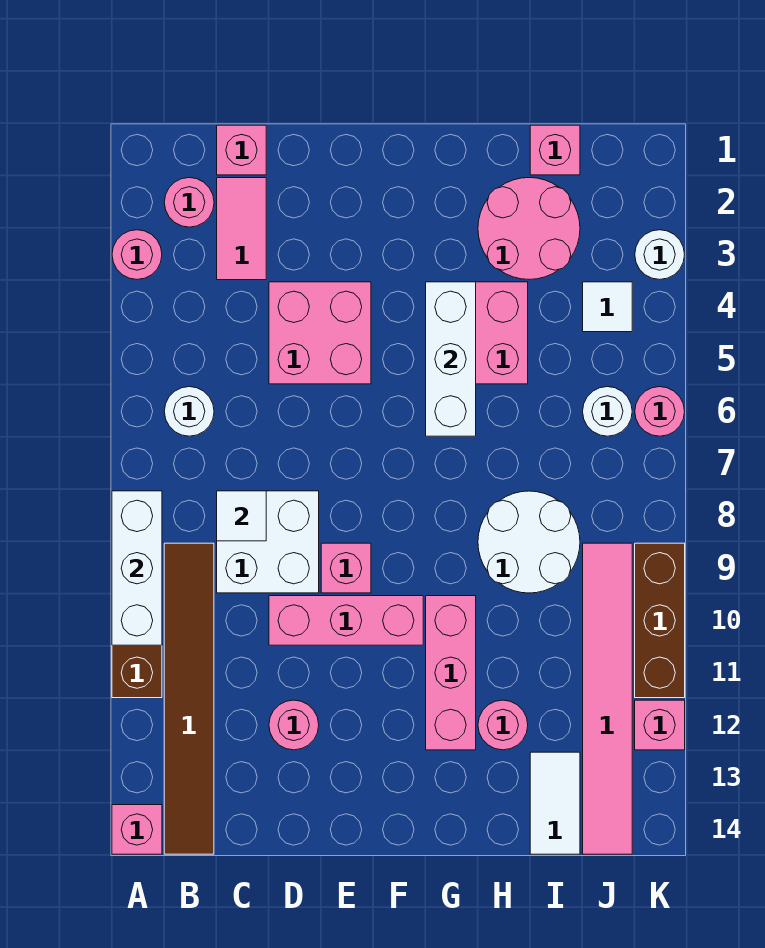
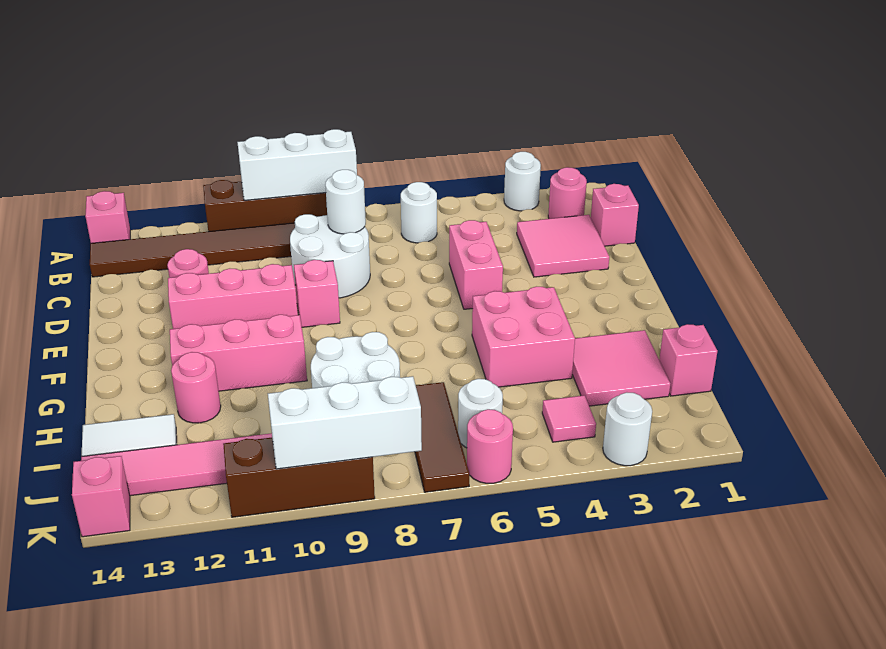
pink round brick A3 level 1 -> white round brick A3 level 1
pink tile C2:C3 level 1 -> pink tile C2:D3 level 1
white brick C8:D9 level 1 -> white round brick C8:D9 level 1
white tile C8 level 2 -> white round brick C8 level 2
pink brick D4:E5 level 1 -> pink brick D5:E5 level 1
pink brick D10:F10 level 1 -> pink brick E10:E12 level 1
white brick G4:G6 level 2 -> white brick K8:K10 level 2
pink round brick H2:I3 level 1 -> pink tile H2:I3 level 1
none -> brown tile I7:K7 level 1
white tile J4 level 1 -> pink tile J4 level 1
pink brick K12 level 1 -> pink brick K14 level 1

